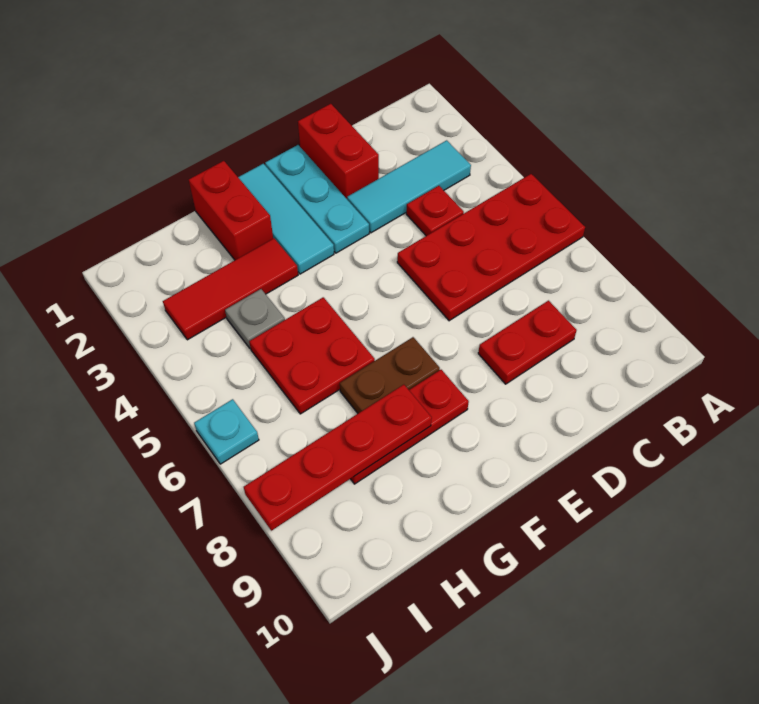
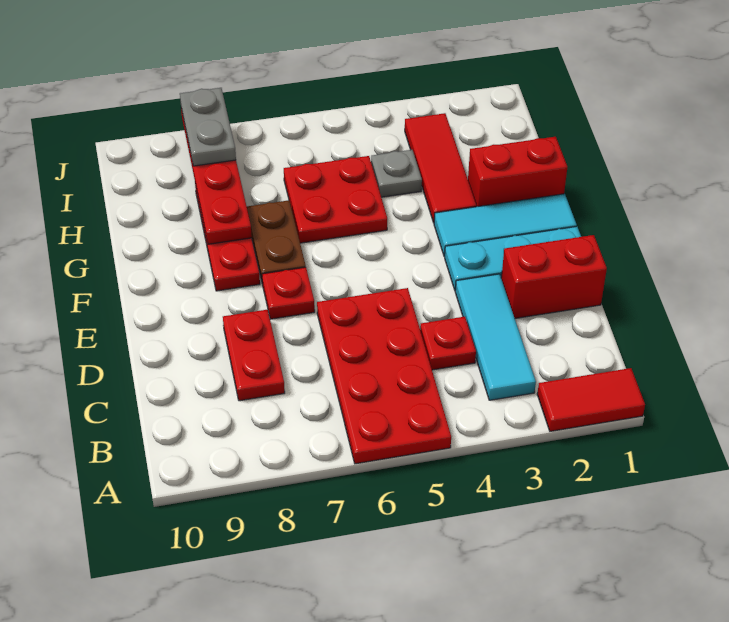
none -> red tile A1:A2 level 1
none -> red plate E7 level 1
none -> grey plate I8:J8 level 3
cyan plate J6 level 1 -> none

